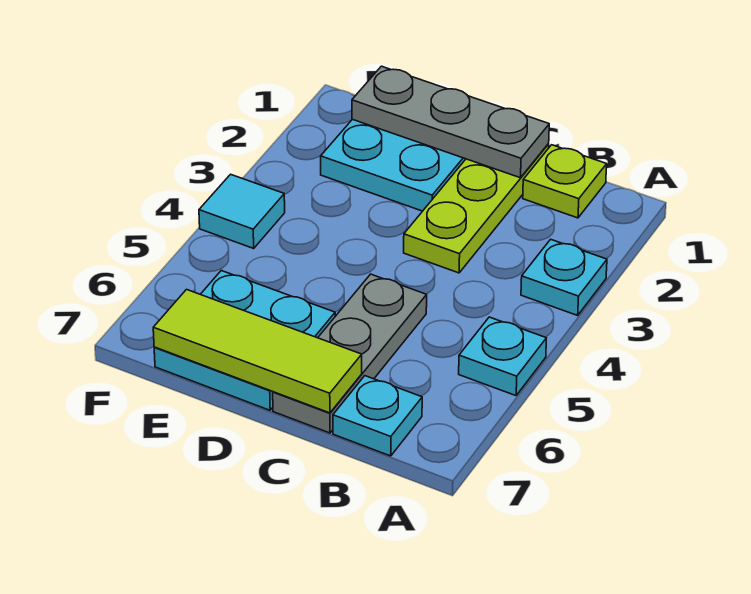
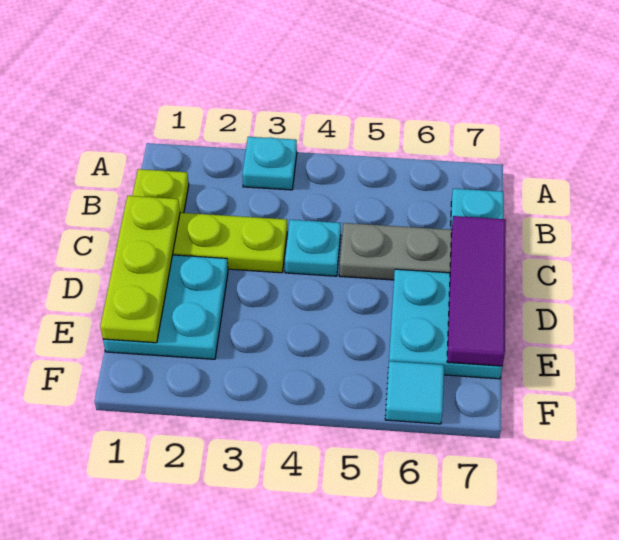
cyan plate A5 level 1 -> cyan plate C4 level 1
grey plate C1:E1 level 2 -> lime plate C1:E1 level 2
lime tile C7:E7 level 2 -> purple tile C7:E7 level 2
cyan tile F4 level 1 -> cyan tile F6 level 1

